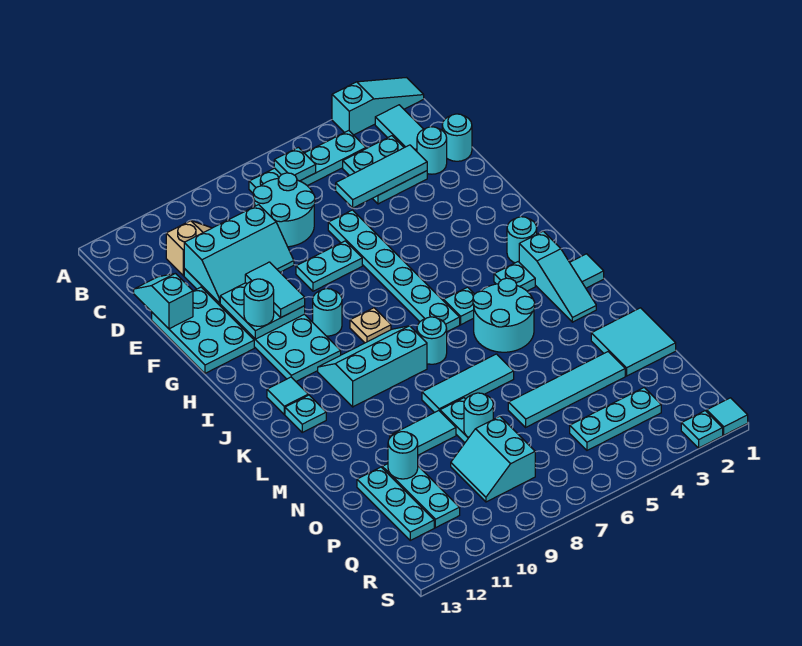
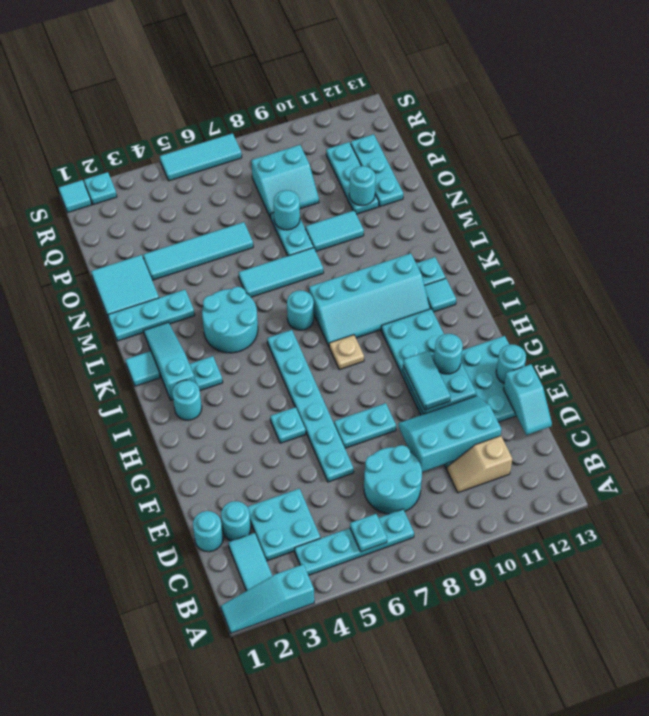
cyan tile D3:D5 level 2 -> cyan tile S5:S7 level 1
cyan round brick H9 level 1 -> cyan round brick F13 level 2
cyan plate J5 level 1 -> cyan plate G5 level 1
cyan slope J8:K10 level 1 top K -> cyan slope J8:K11 level 1 top K
cyan slope P8:Q9 level 1 top 8 -> cyan slope P8:Q9 level 1 top Q
cyan plate Q3:Q5 level 1 -> cyan plate M1:M3 level 1

